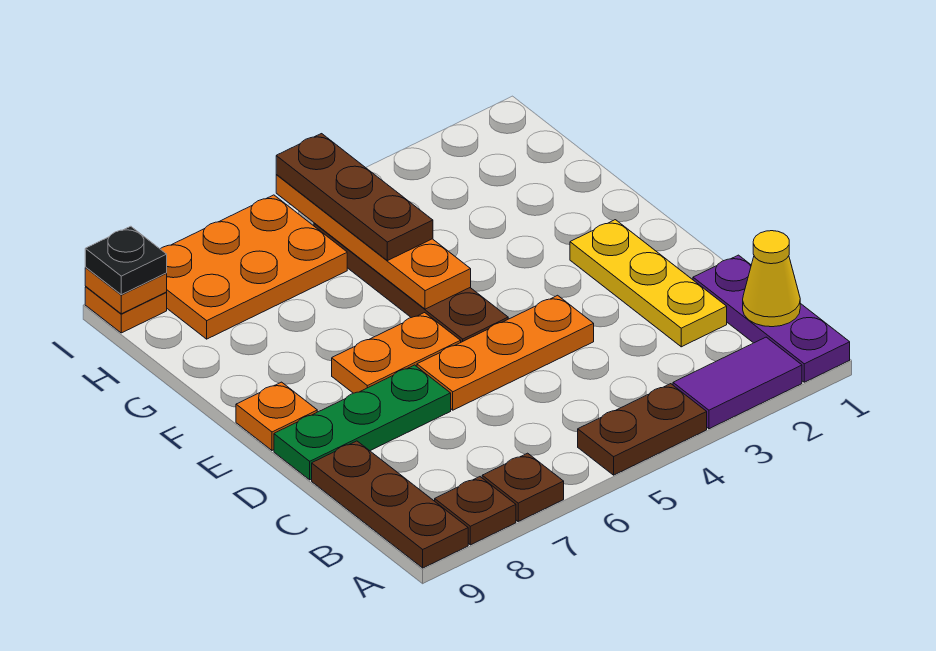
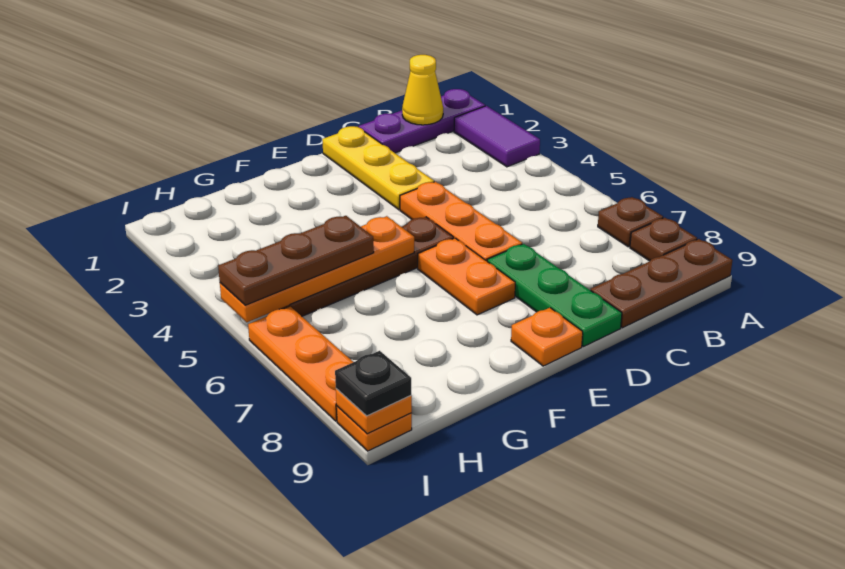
brown plate A4:A5 level 1 -> none
yellow plate C2:E2 level 1 -> yellow plate D1:D3 level 1
orange plate H6:I8 level 1 -> orange plate I6:I8 level 1

